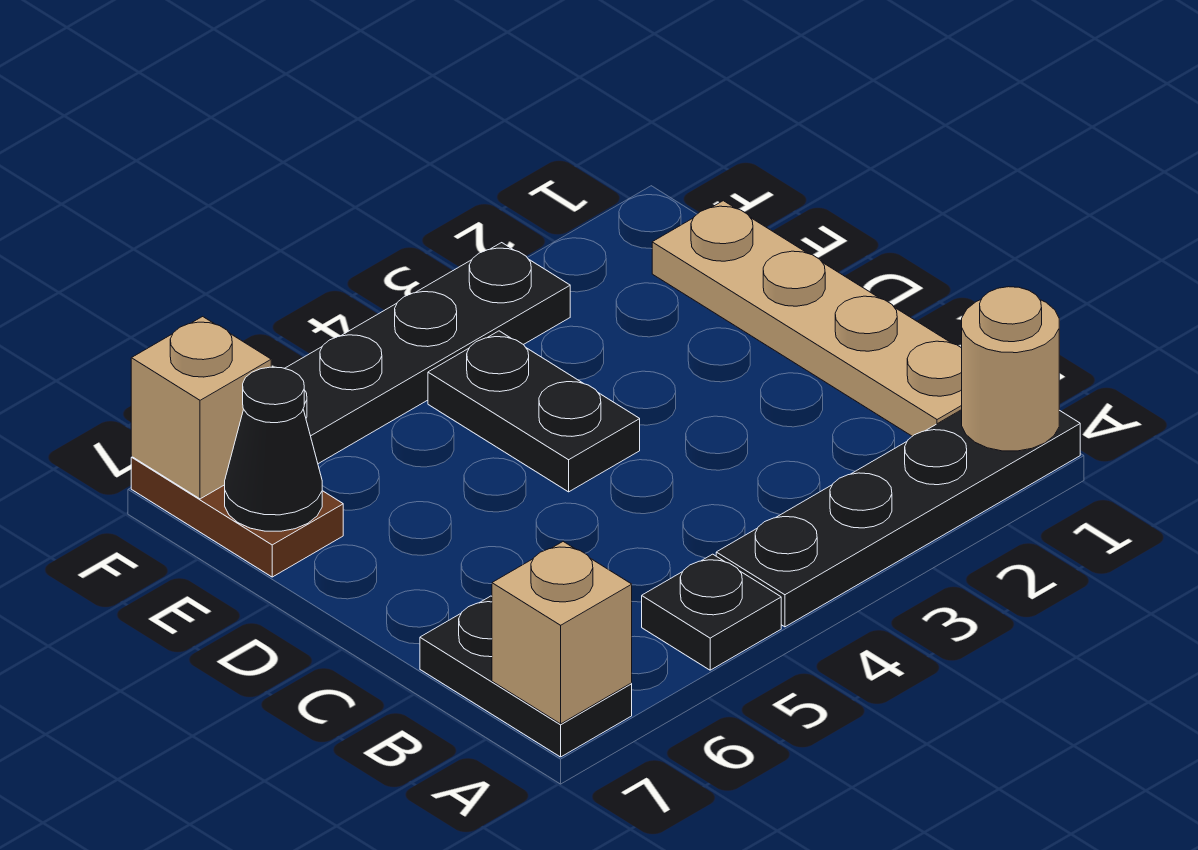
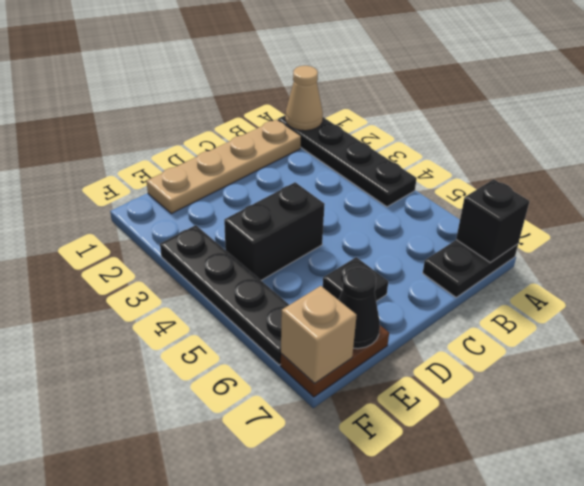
tan round brick A1 level 2 -> tan cone A1 level 2
black plate A5 level 1 -> black plate D6 level 1
tan brick A7 level 2 -> black brick A7 level 2
black plate D4:E4 level 1 -> black brick D4:E4 level 1

